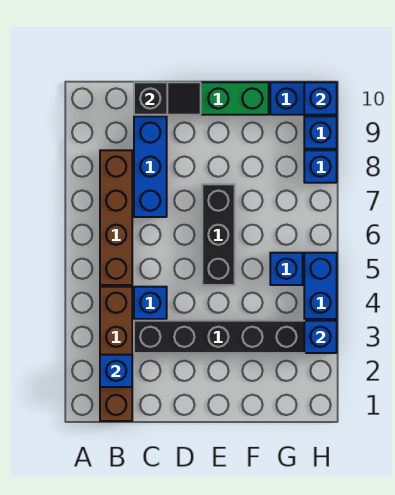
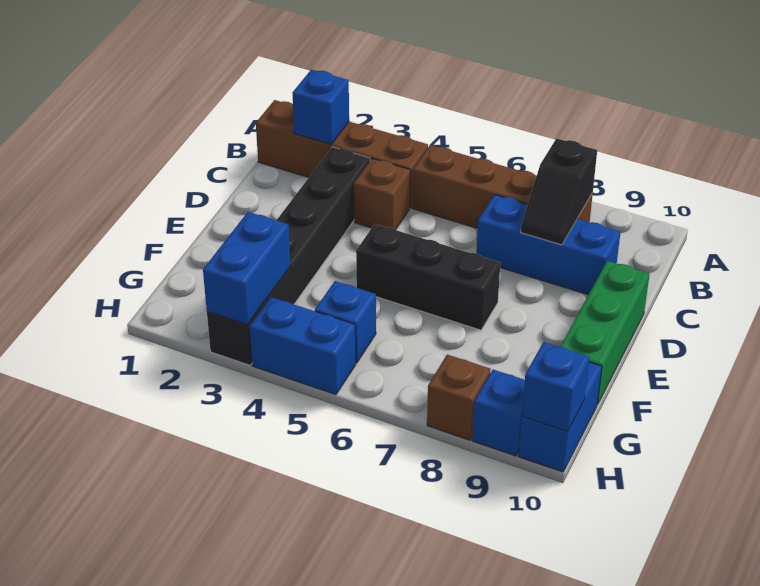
blue brick C4 level 1 -> brown brick C4 level 1
black slope C10:D10 level 2 top C -> black slope B8:C8 level 2 top B
blue brick H3 level 2 -> blue brick G3:H3 level 2
blue brick H8 level 1 -> brown brick H8 level 1

